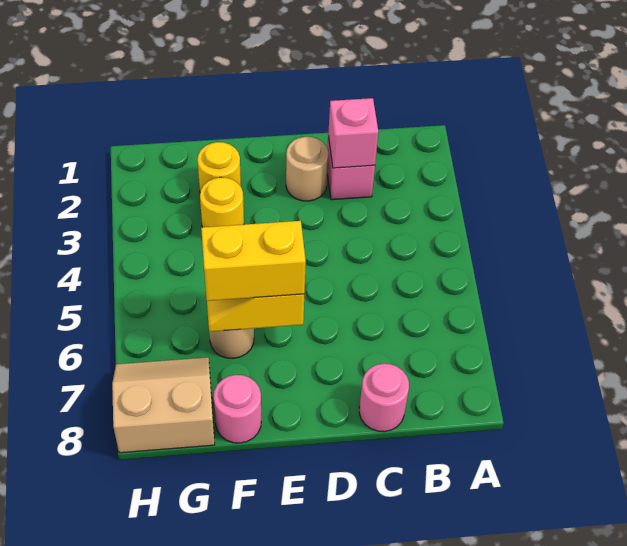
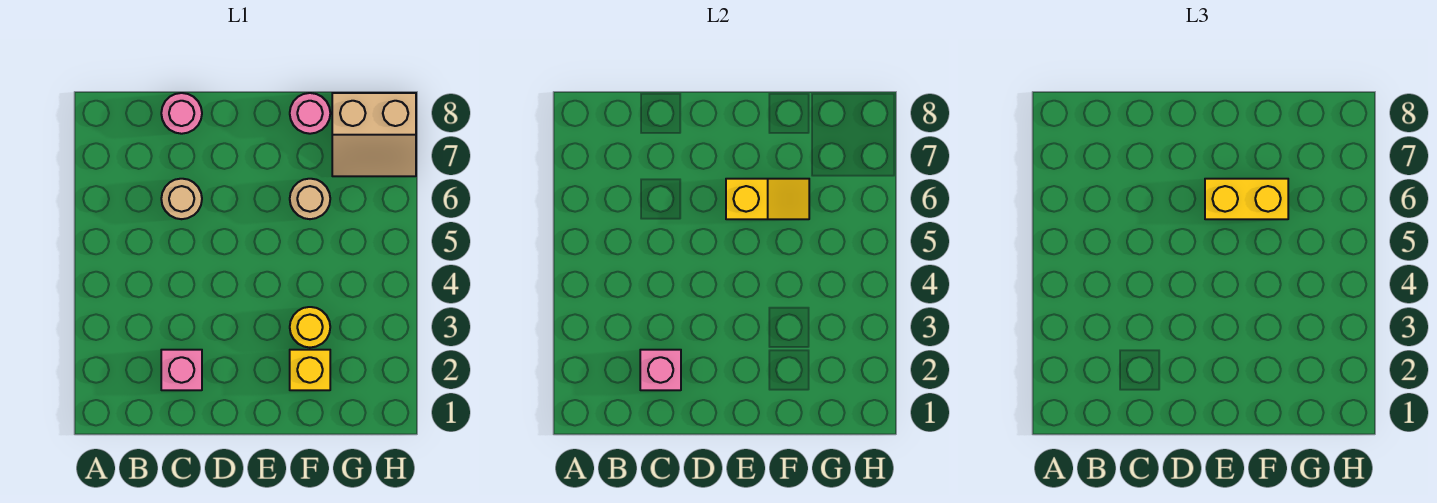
tan round brick D2 level 1 -> tan round brick C6 level 1
yellow round brick F2 level 1 -> yellow brick F2 level 1

